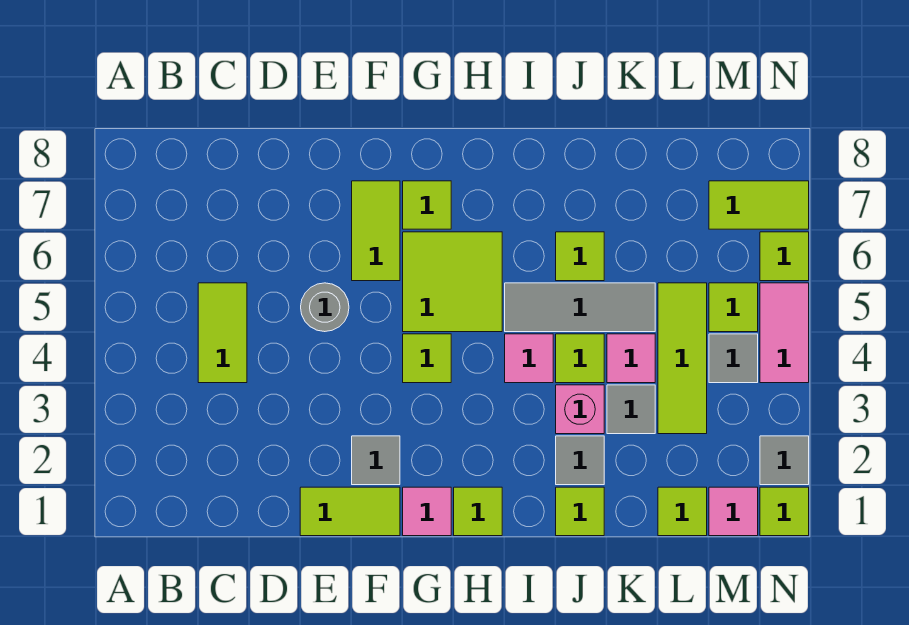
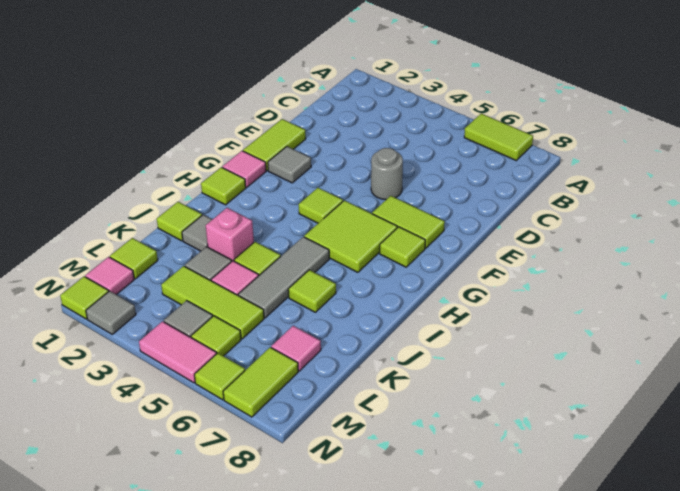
lime tile C4:C5 level 1 -> lime tile A6:A7 level 1
pink tile I4 level 1 -> pink tile L7 level 1

